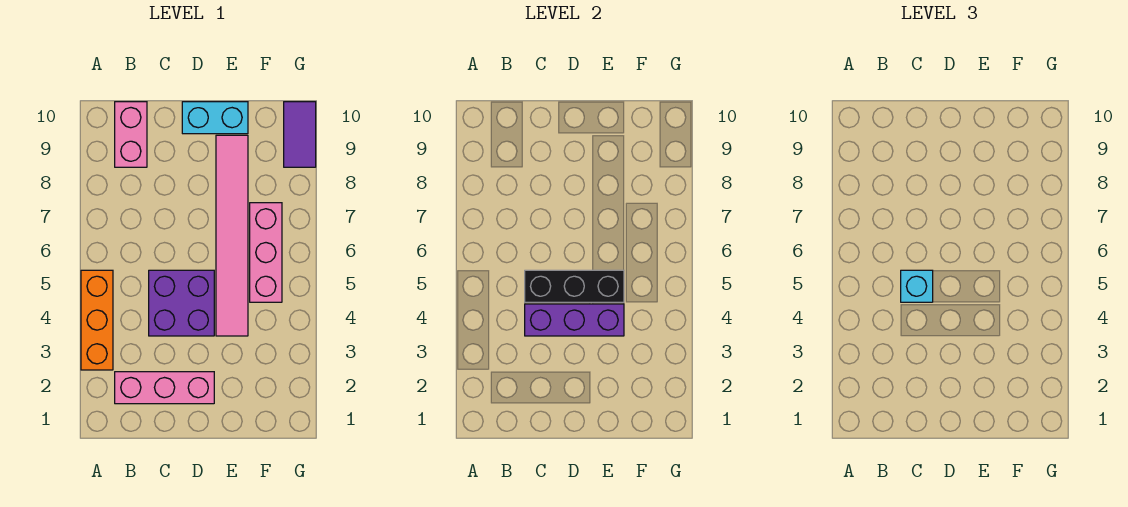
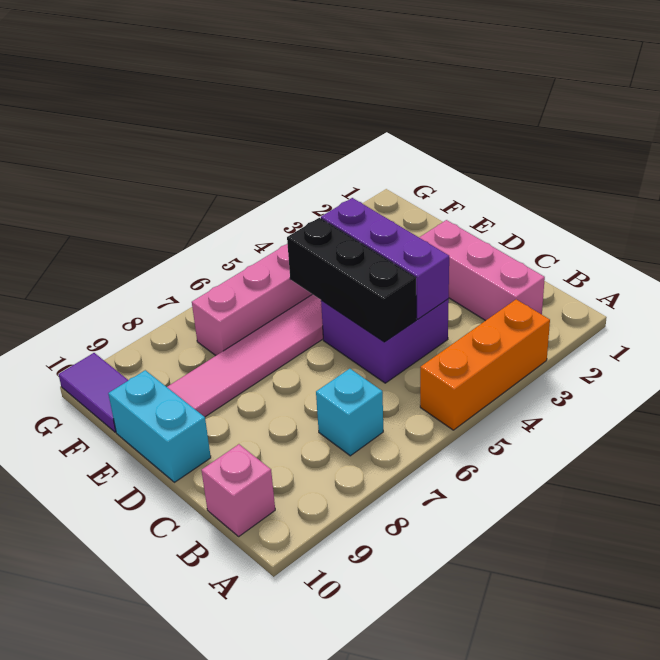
pink brick B9:B10 level 1 -> pink brick B10 level 1
cyan brick C5 level 3 -> cyan brick B7 level 1
purple tile G9:G10 level 1 -> purple tile F10:G10 level 1

